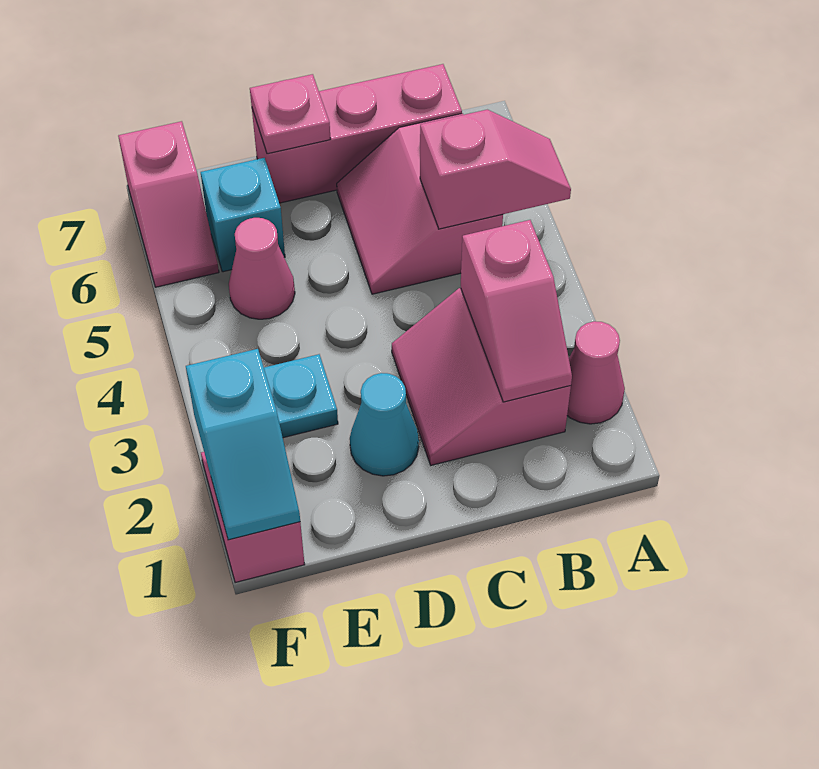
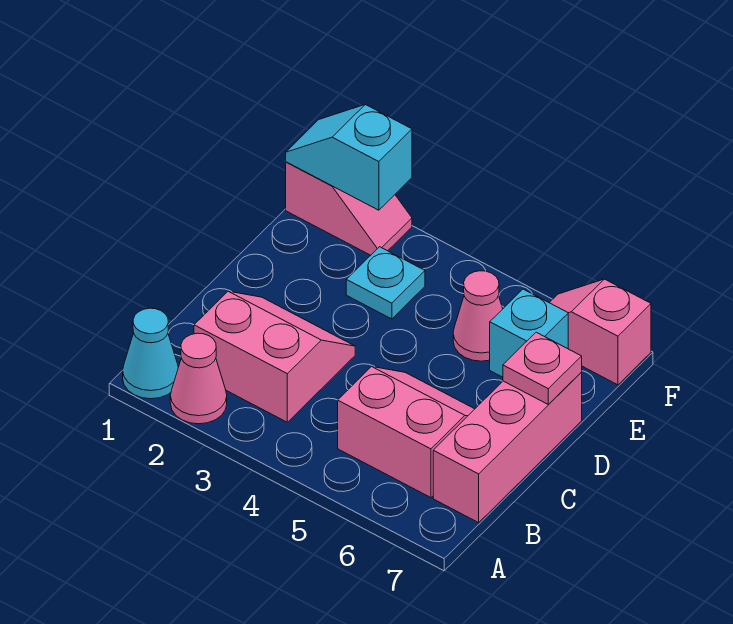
pink slope A5:B5 level 2 top B -> none
pink slope B2:B3 level 2 top 3 -> none
cyan cone D2 level 1 -> cyan cone A1 level 1

